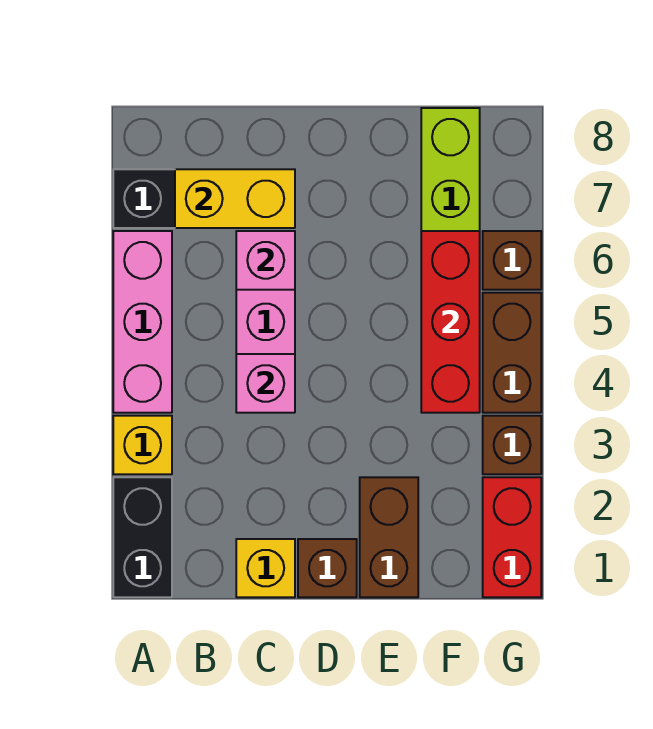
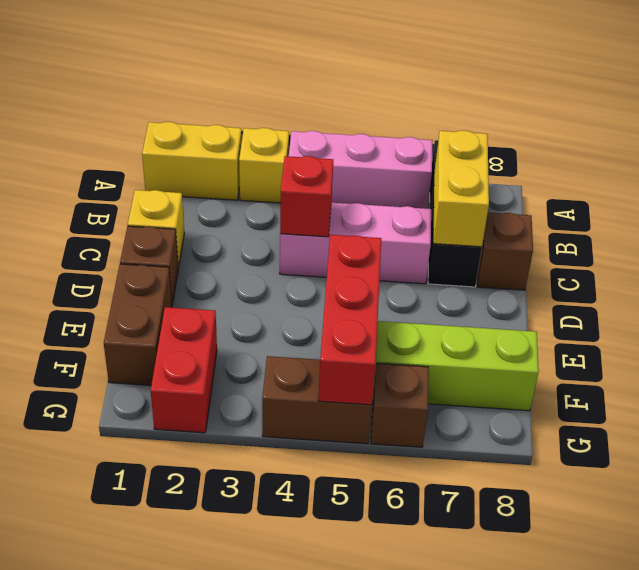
black brick A1:A2 level 1 -> yellow brick A1:A2 level 1
pink brick C4 level 2 -> red brick C4 level 2
pink brick C6 level 2 -> none
brown brick E1:E2 level 1 -> brown brick E1:F1 level 1
red brick F4:F6 level 2 -> red brick E5:G5 level 2
red brick G1:G2 level 1 -> red brick F2:G2 level 1
brown brick G3 level 1 -> brown brick C8 level 1

